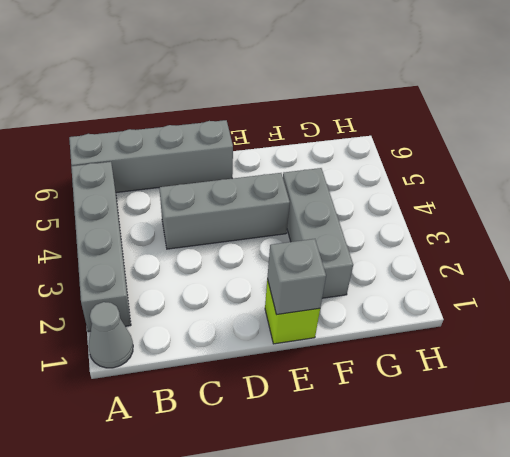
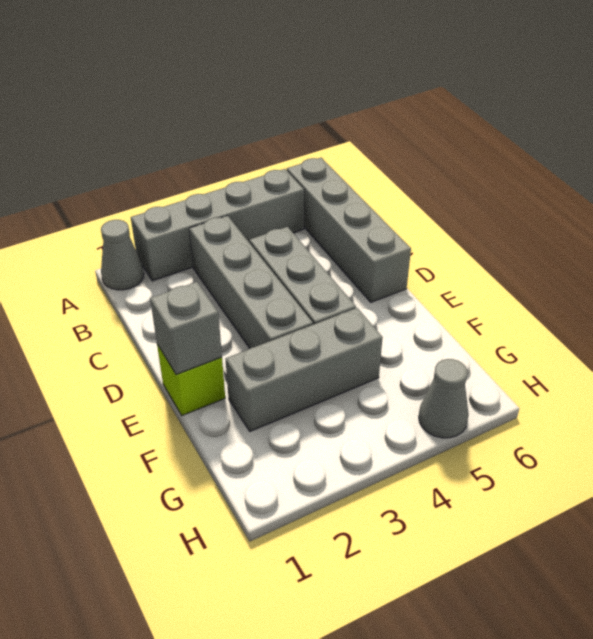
none -> grey brick B3:E3 level 1
none -> grey cone H5 level 1

